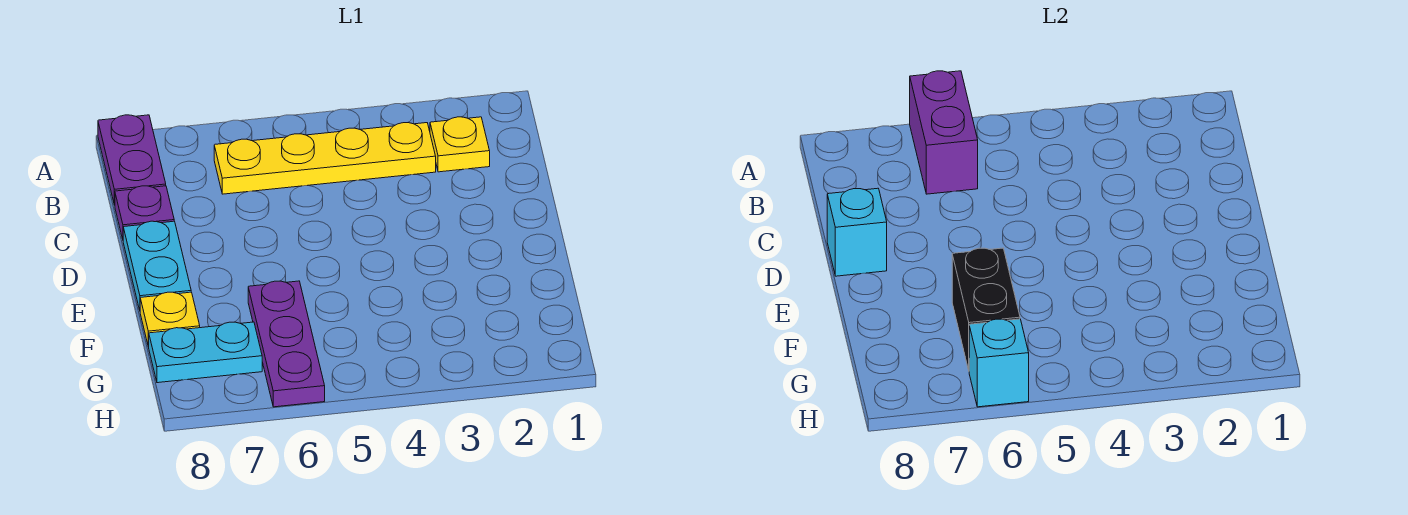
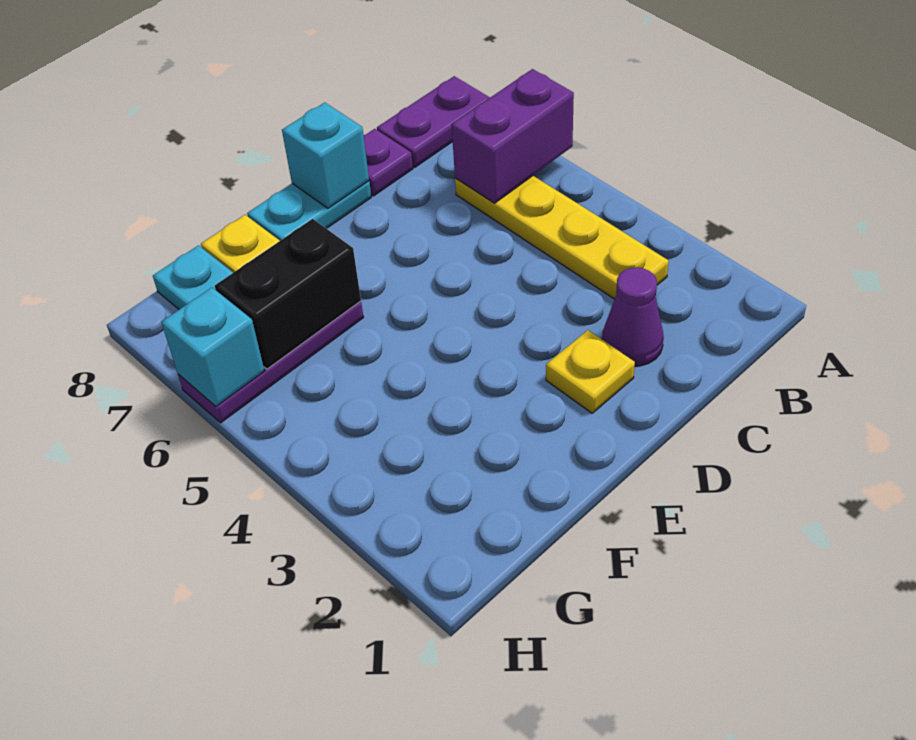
yellow plate B2 level 1 -> yellow plate D2 level 1
none -> purple cone C2 level 1

